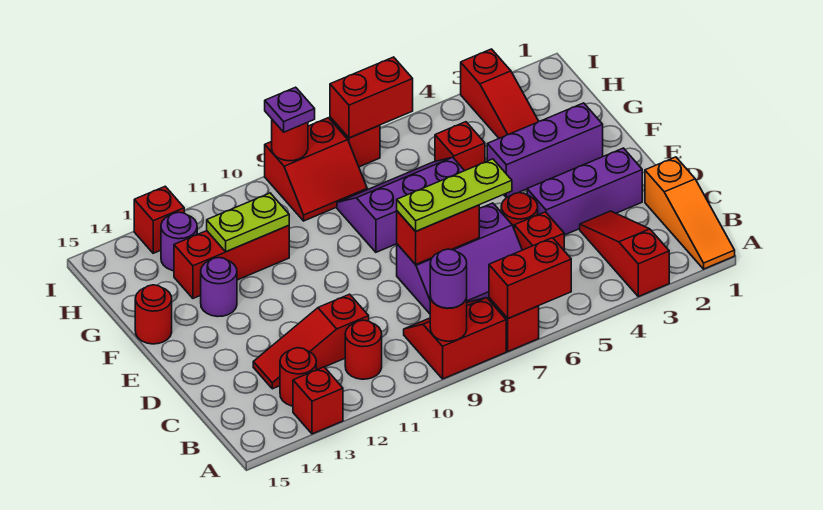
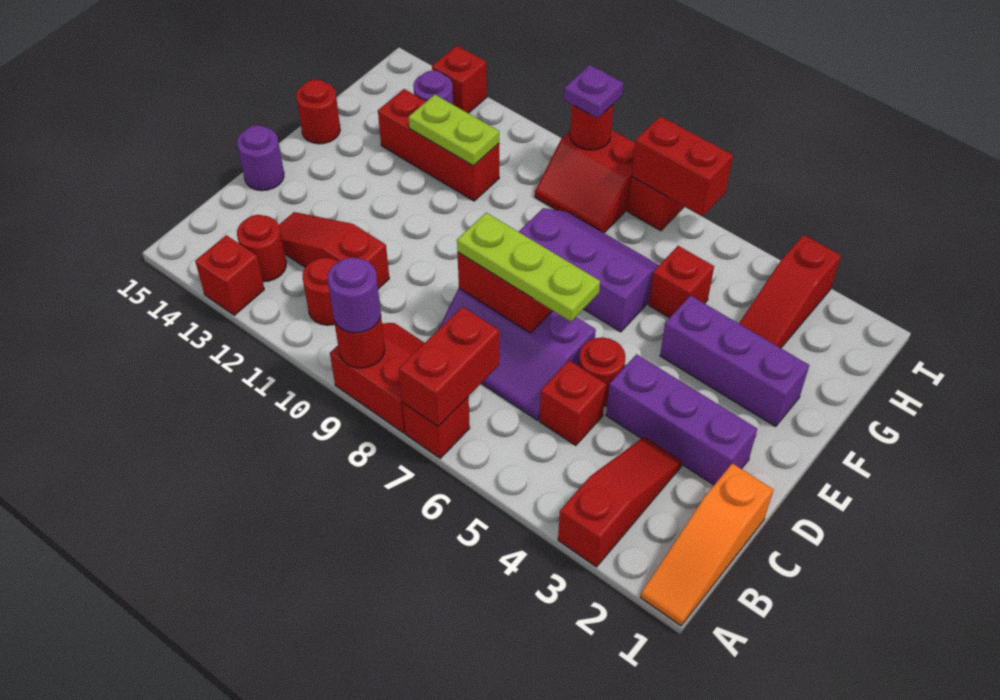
red brick A6:A7 level 2 -> red brick A7:B7 level 2
purple round brick F13 level 1 -> purple round brick D15 level 1

